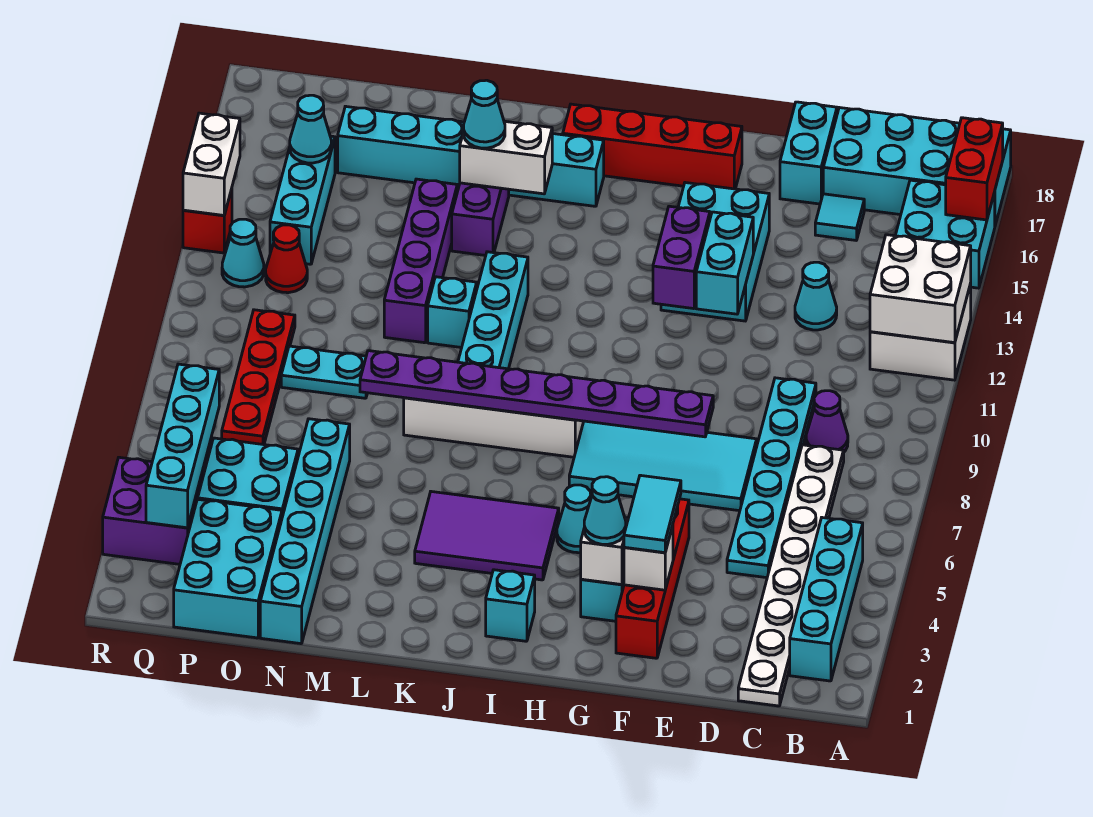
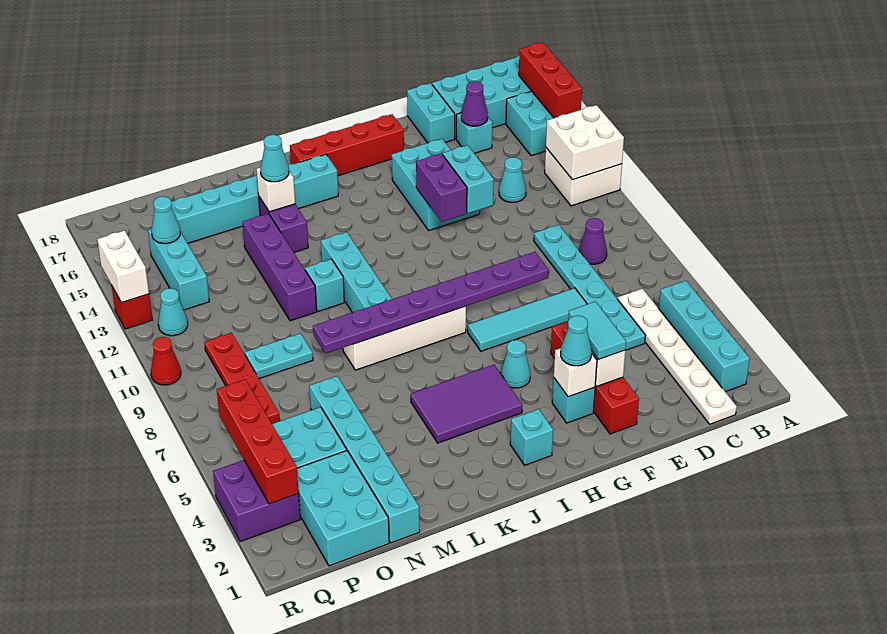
red brick A16:A17 level 2 -> red brick A15:A17 level 2
white plate C1:C8 level 1 -> white plate C1:C6 level 1
cyan tile D16 level 1 -> cyan brick D16 level 1
none -> purple cone D16 level 2
cyan tile E7:H8 level 1 -> cyan tile E7:H7 level 1
white brick K15:L15 level 2 -> white brick L15 level 2
red cone P12 level 1 -> red cone R10 level 1
cyan brick Q3:Q6 level 2 -> red brick Q3:Q6 level 2

